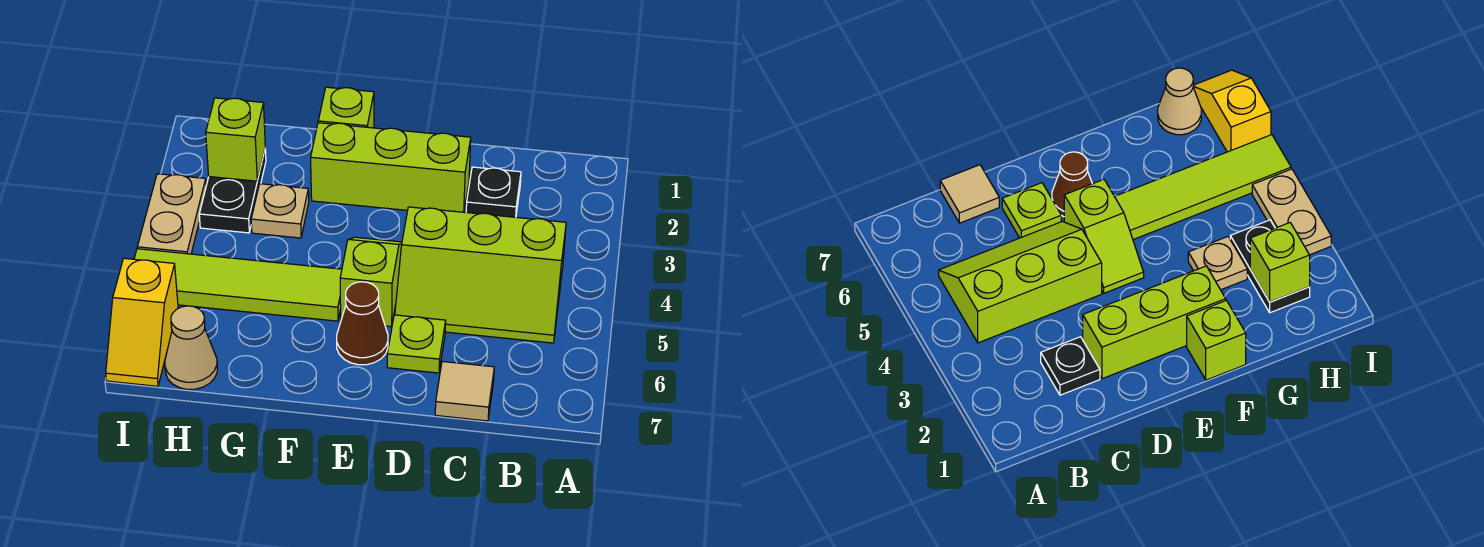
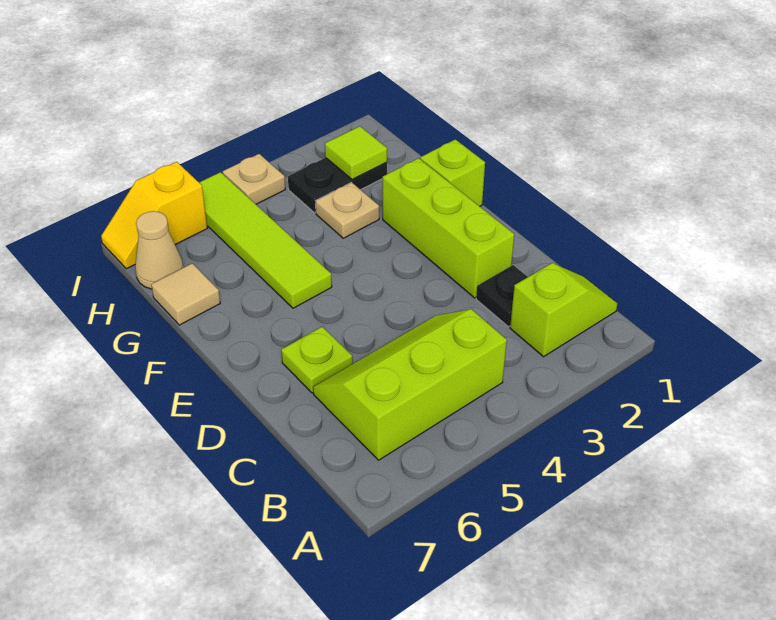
lime slope B4:D5 level 1 top 4 -> lime slope B4:C6 level 1 top B
tan tile C7 level 1 -> tan tile G7 level 1
lime slope E4:E5 level 1 top 5 -> lime slope B1:B2 level 1 top 2
brown cone E6 level 1 -> none
lime brick H2 level 2 -> lime tile H2 level 2
tan plate I3:I4 level 1 -> tan plate I4 level 1

